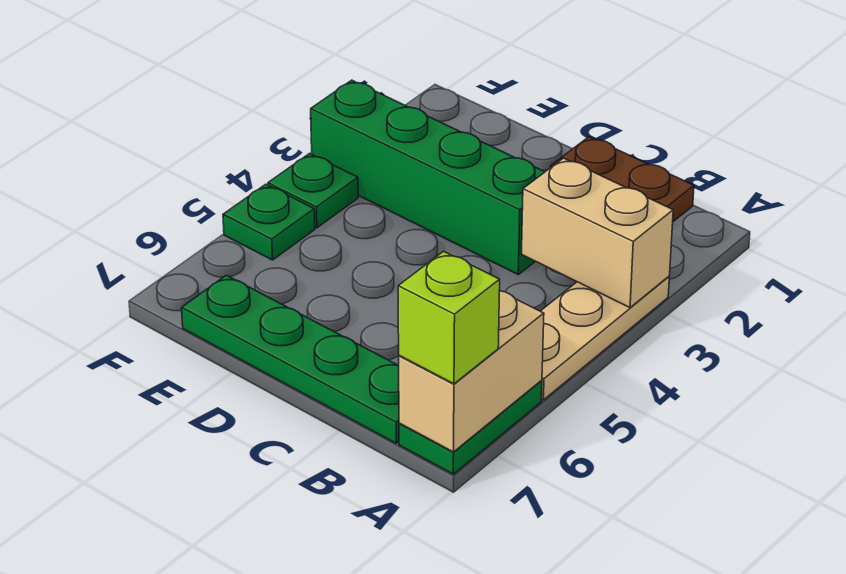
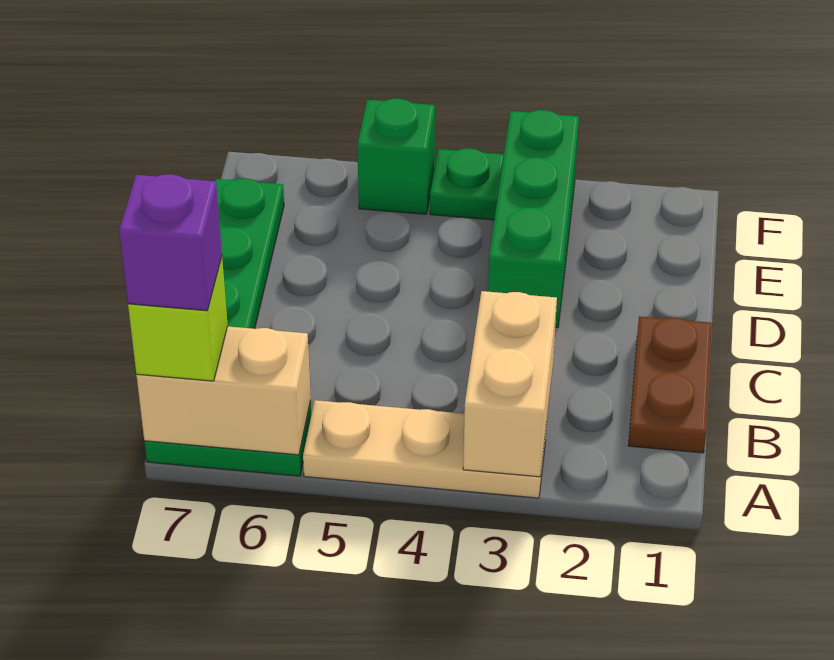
none -> purple brick A7 level 4
green brick C3:F3 level 1 -> green brick D3:F3 level 1
green plate F5 level 1 -> green brick F5 level 1

